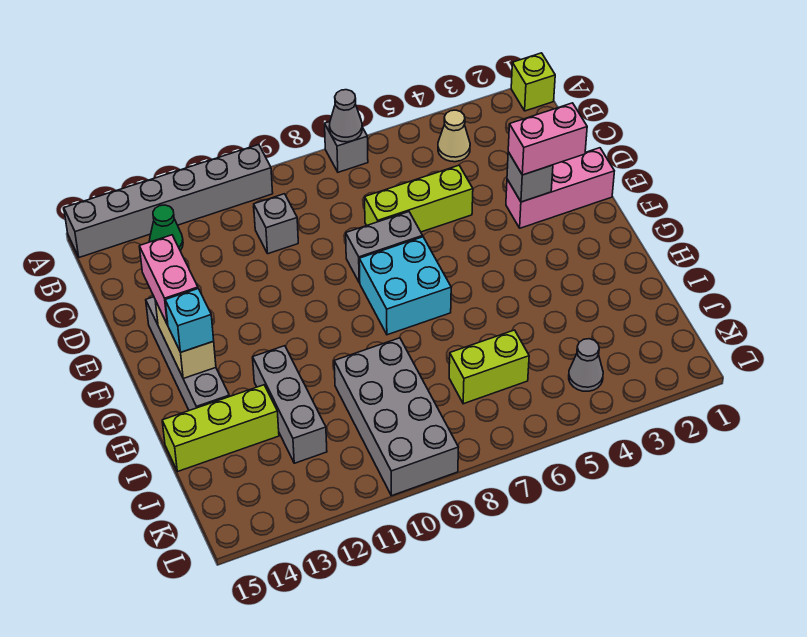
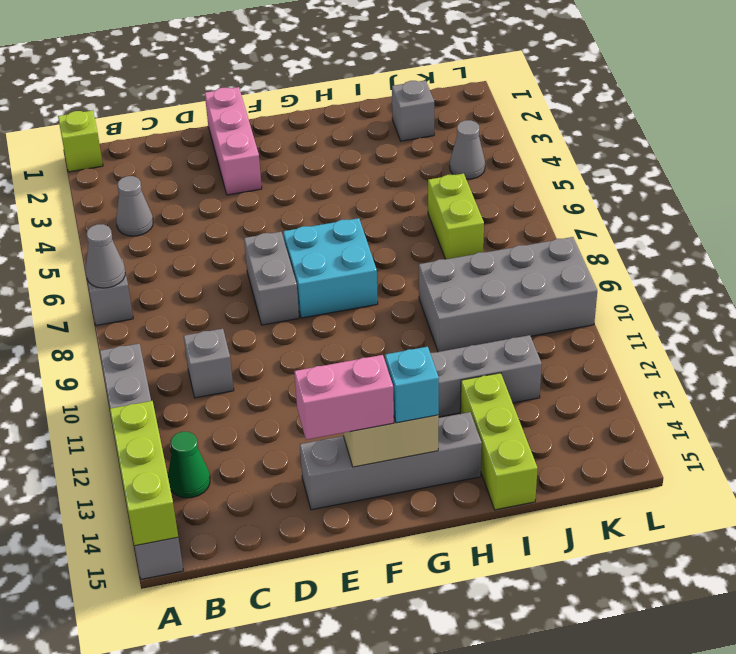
tan cone B4 level 1 -> grey cone B4 level 1
lime brick D5:D7 level 1 -> lime brick A13:A15 level 2
pink brick E2:E3 level 3 -> none
grey brick E3 level 2 -> grey brick J2 level 1

